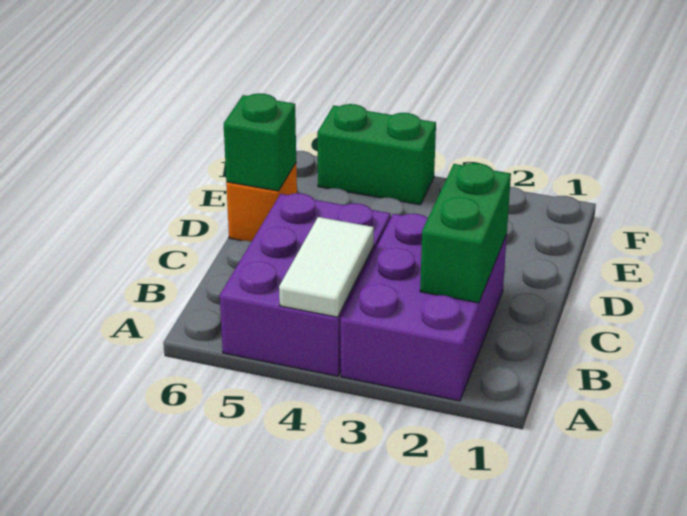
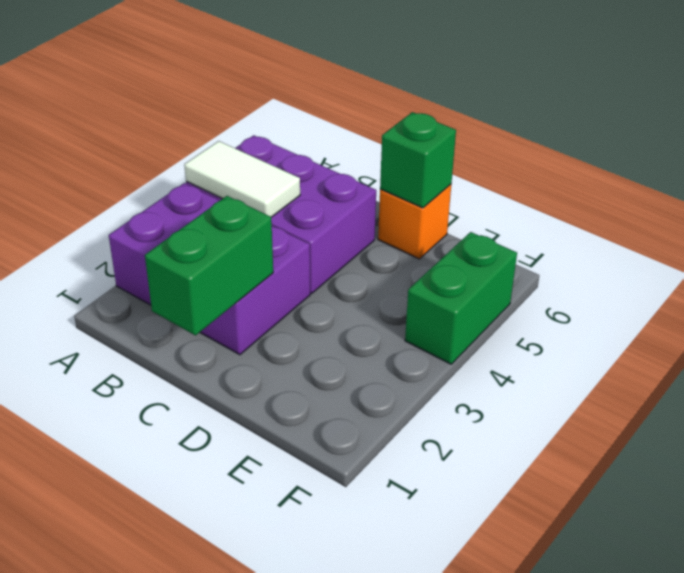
green brick B2:C2 level 2 -> green brick C1:C2 level 2

